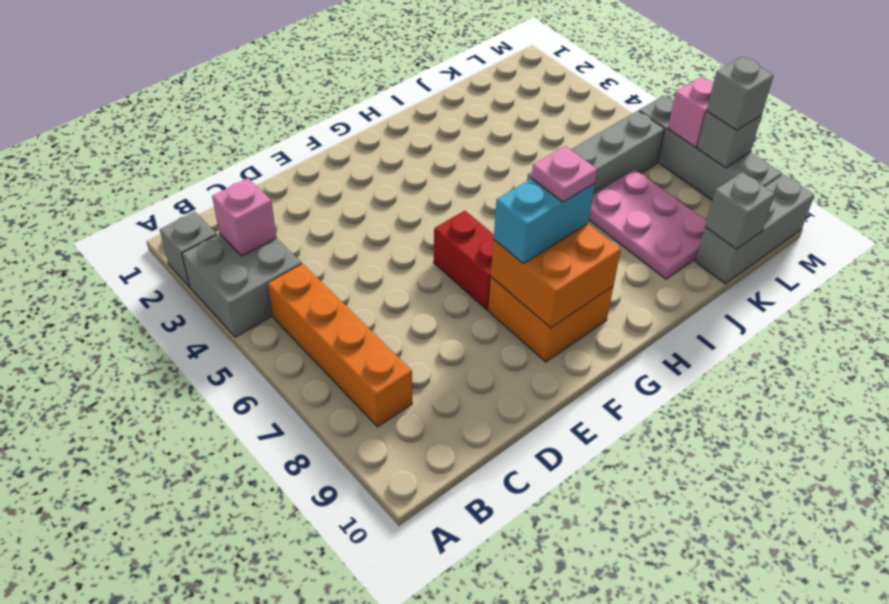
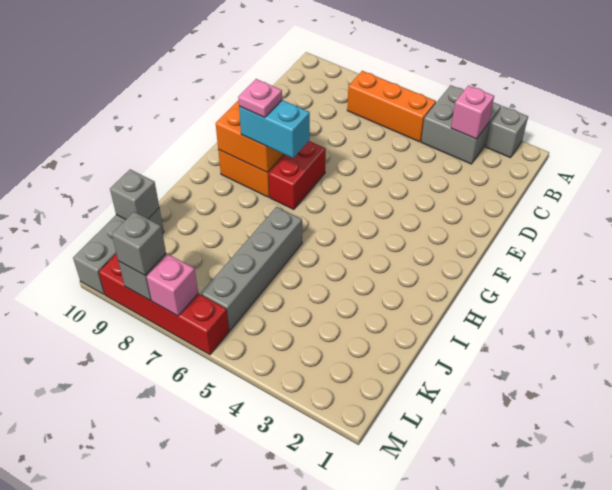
orange brick B5:B8 level 1 -> orange brick B5:B7 level 1
red brick F6:F7 level 1 -> red brick F7:G7 level 1
cyan brick F8:G8 level 3 -> cyan brick G7:G8 level 3
pink plate J7:K9 level 1 -> none
grey brick M6:M9 level 1 -> red brick M6:M9 level 1

